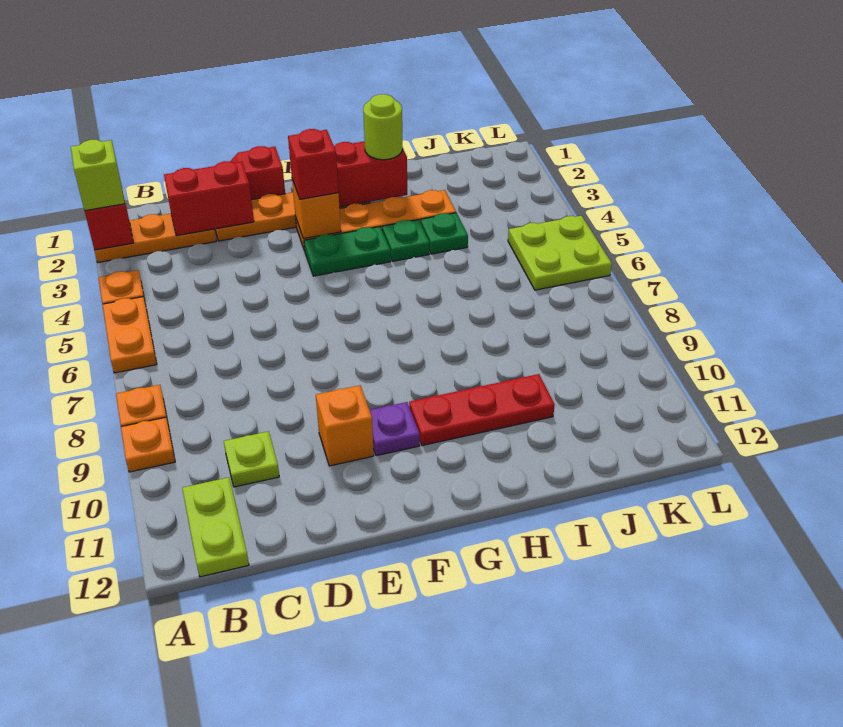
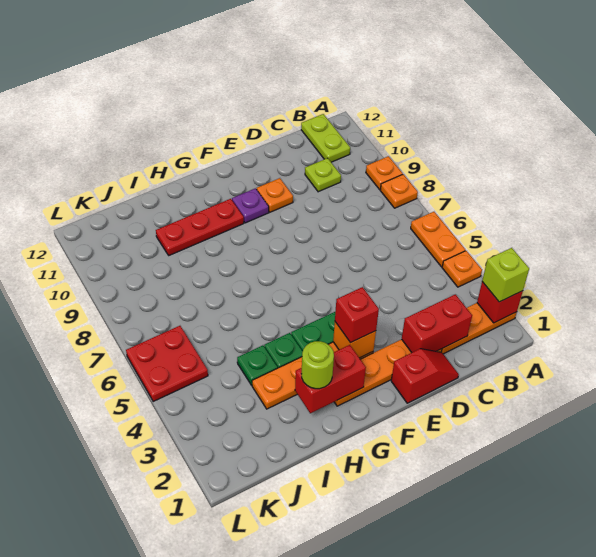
orange brick E10 level 1 -> orange plate E10 level 1
lime plate K5:L6 level 1 -> red plate K5:L6 level 1

